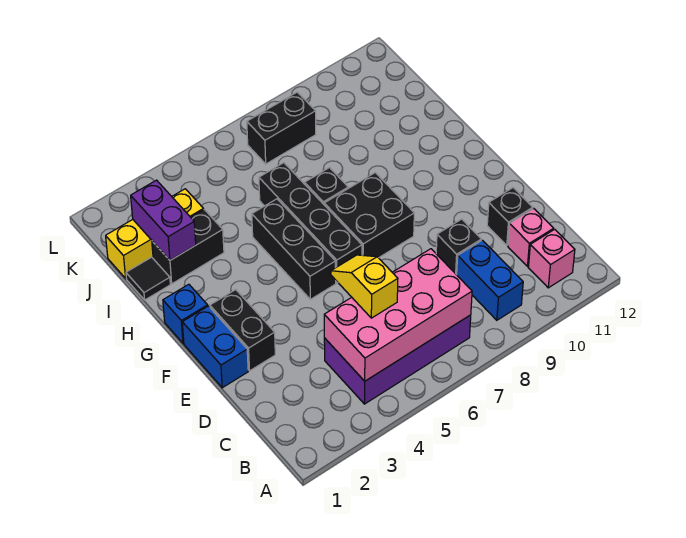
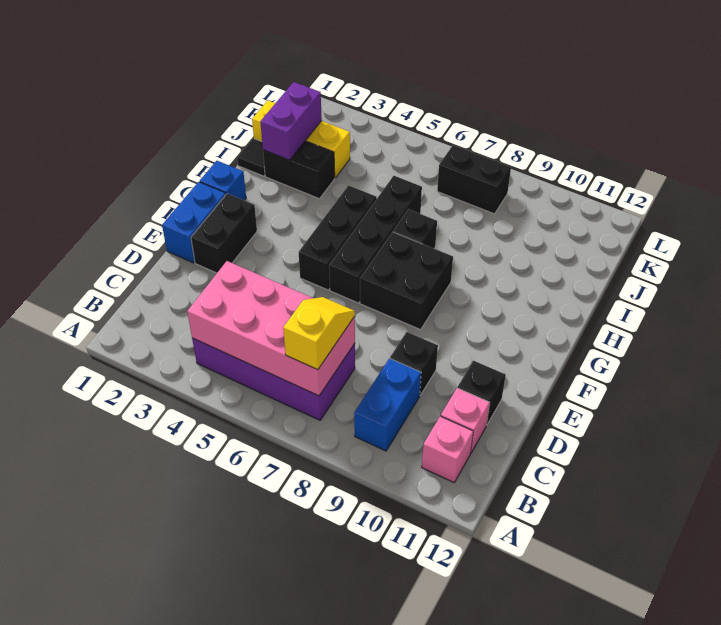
yellow slope C5:D5 level 3 top C -> yellow slope B7:C7 level 3 top B

